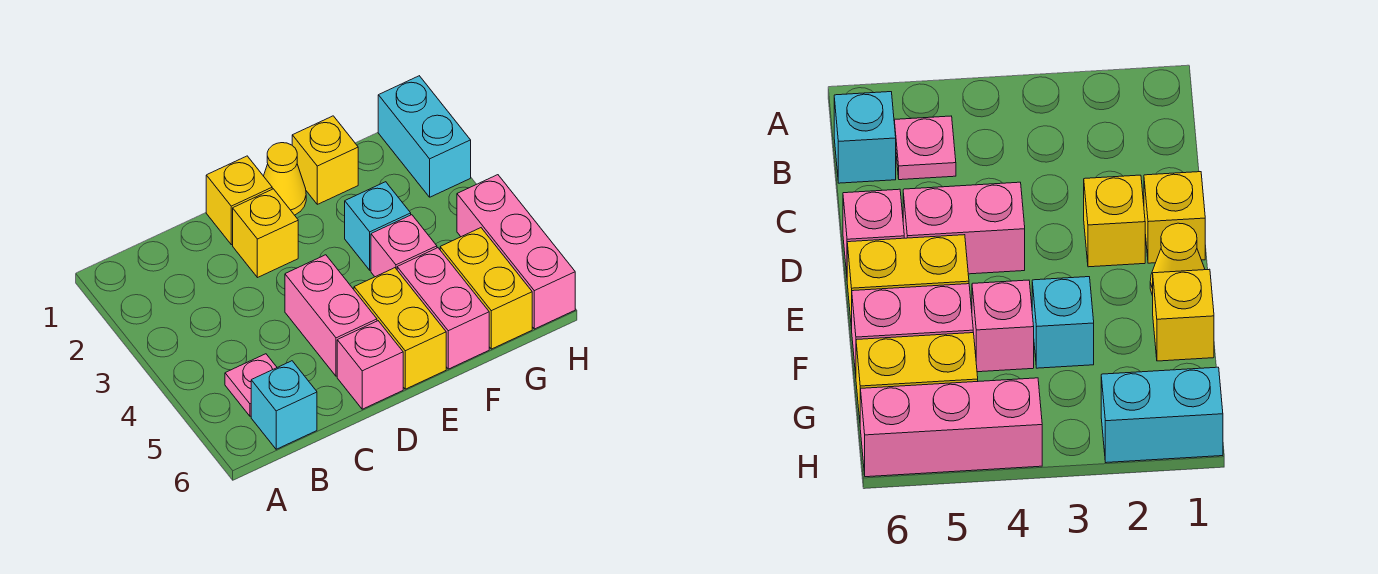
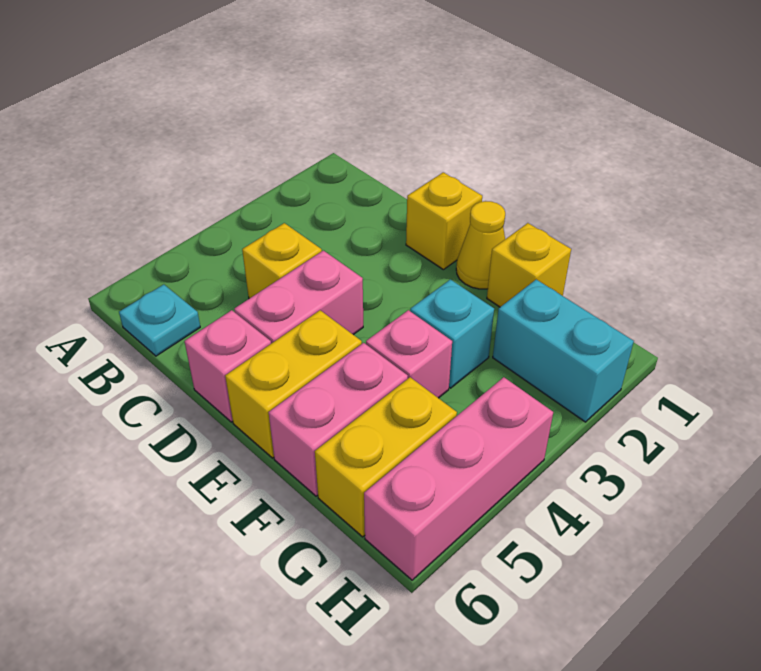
pink plate B5 level 1 -> none
cyan brick B6 level 1 -> cyan plate B6 level 1
yellow brick D2 level 1 -> yellow brick C4 level 1
cyan brick H1:H2 level 1 -> cyan brick G2:H2 level 1

